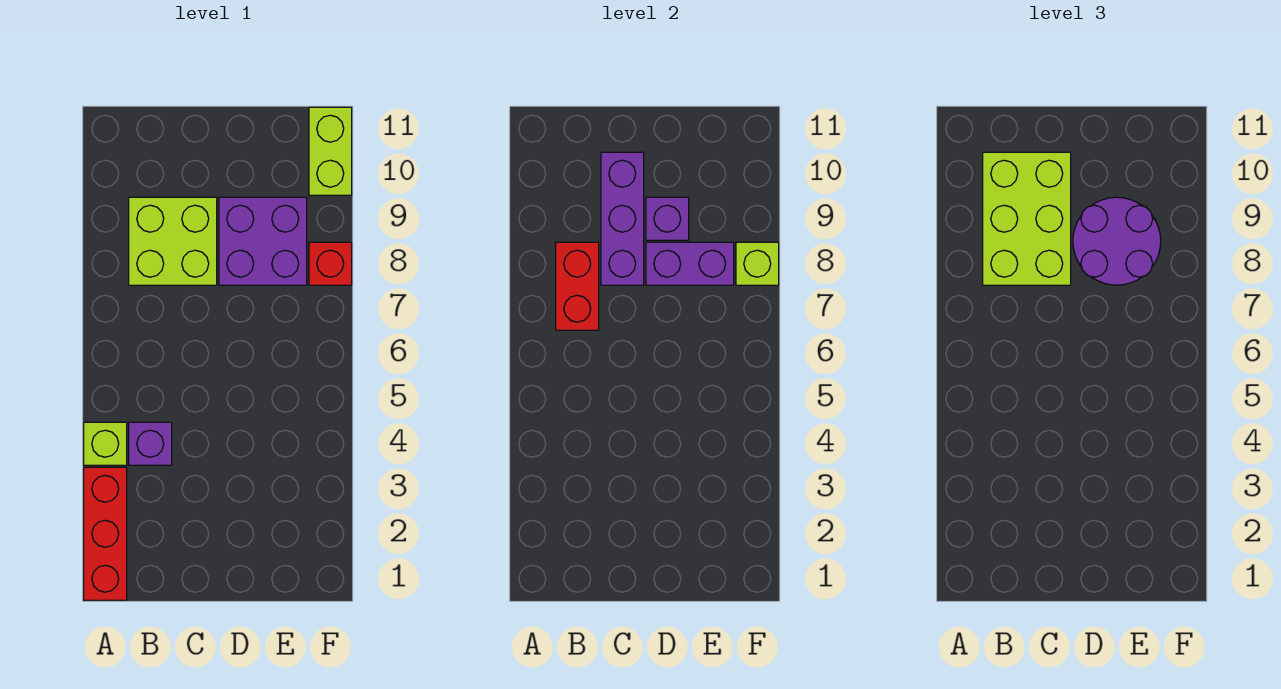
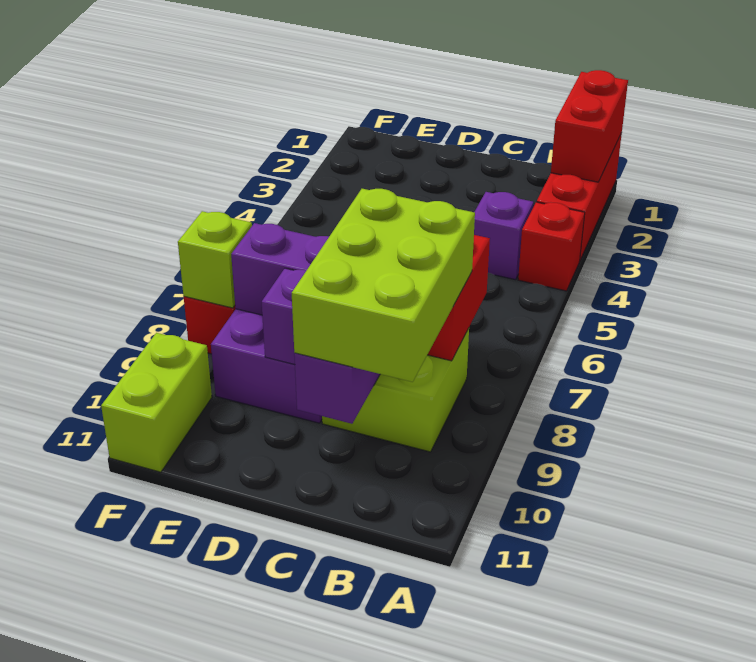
none -> red brick A1:A2 level 2
lime brick A4 level 1 -> red brick A4 level 1
purple round brick D8:E9 level 3 -> none

